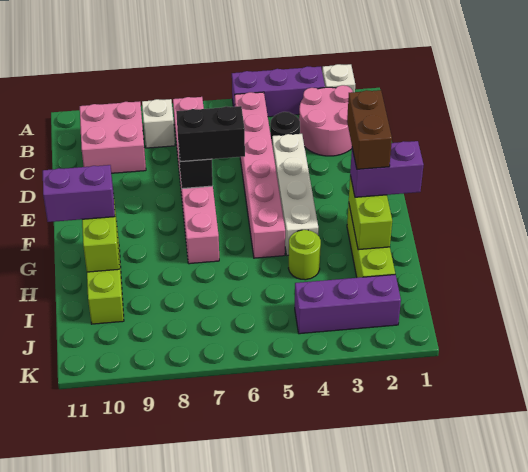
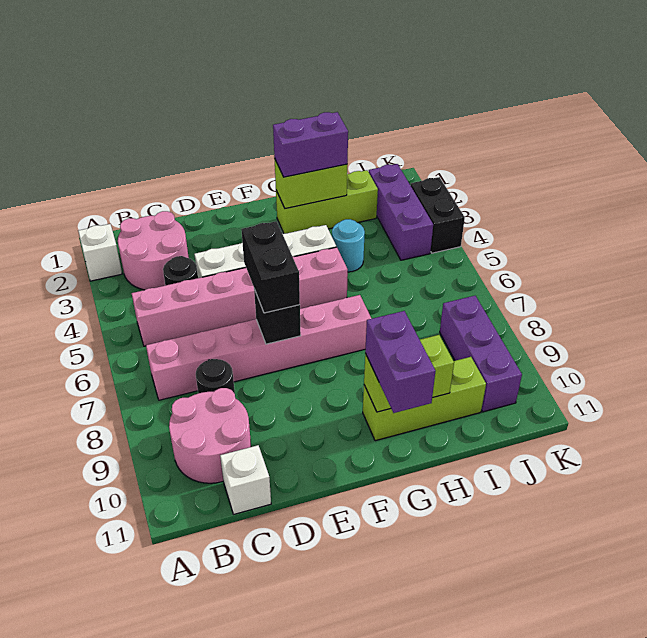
purple brick A3:A5 level 1 -> purple brick J8:J10 level 1
white brick B8 level 1 -> white brick C11 level 1
pink brick B9:C10 level 1 -> pink round brick B9:C10 level 1
none -> black round brick C8 level 1
brown brick F2:G2 level 4 -> none
purple brick G1:G2 level 3 -> purple brick G2:H2 level 3
lime round brick H4 level 1 -> cyan round brick H4 level 1
none -> black brick K3:K4 level 1

